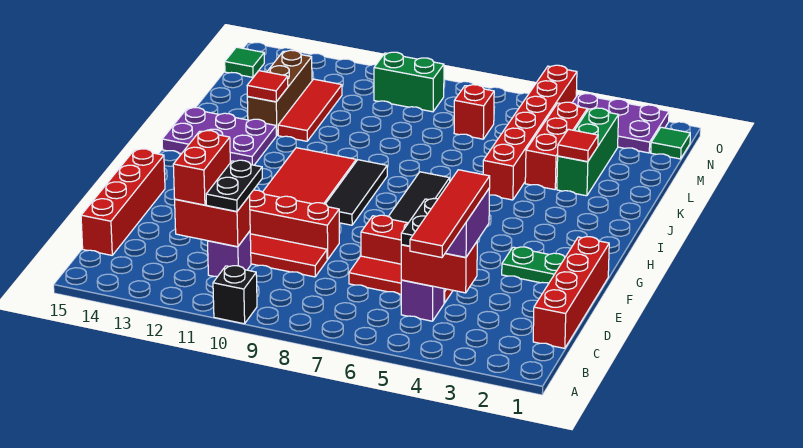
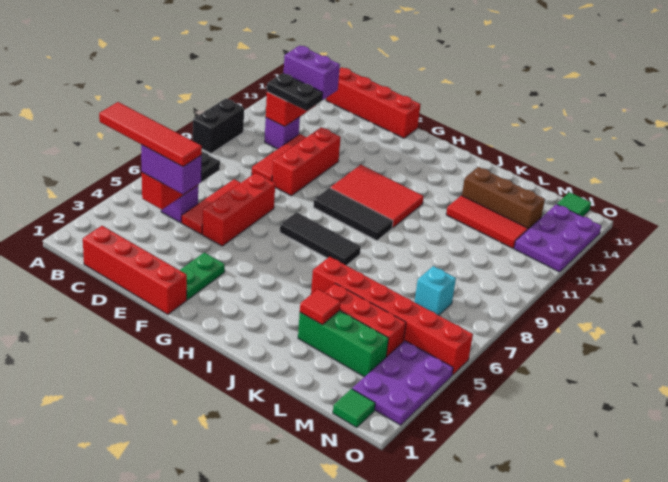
black brick A10 level 1 -> black brick A9:A10 level 1
red brick C12:D12 level 3 -> purple brick C12:D12 level 3
purple plate I13:J15 level 1 -> purple plate N12:O14 level 1
red tile K13 level 2 -> none
red brick M7 level 1 -> cyan brick M7 level 1
green brick N9:N10 level 1 -> none

